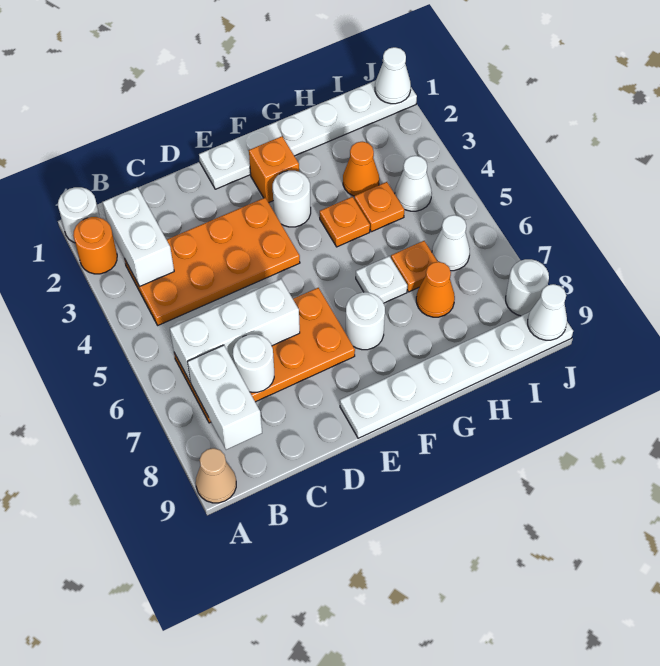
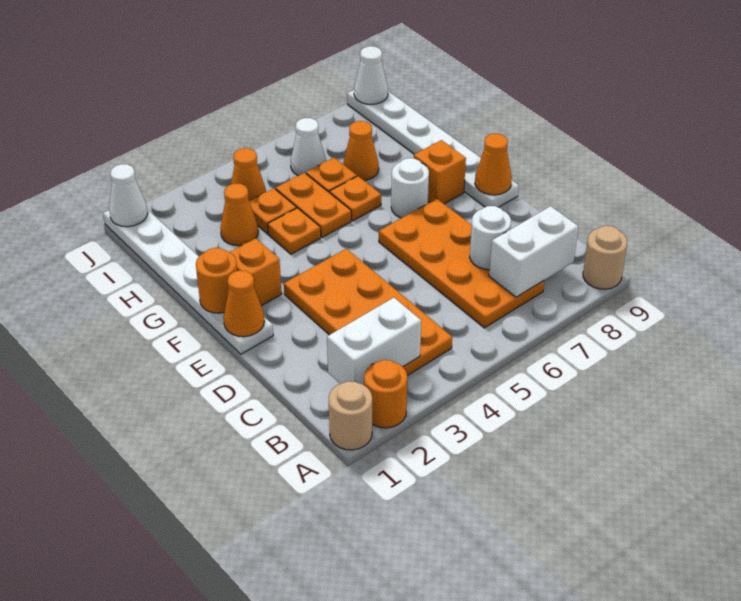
white round brick A1 level 1 -> tan round brick A1 level 1
tan cone A9 level 1 -> tan round brick A9 level 1
white brick B6:D6 level 2 -> none
none -> orange cone E1 level 2
none -> orange cone E9 level 2
none -> orange round brick F1 level 2
white round brick F3 level 1 -> none
none -> orange brick F8 level 1
none -> orange plate G5:H5 level 1
white plate G6 level 1 -> orange plate G6 level 1
white cone I4 level 1 -> orange cone I4 level 1
white round brick J8 level 1 -> none

